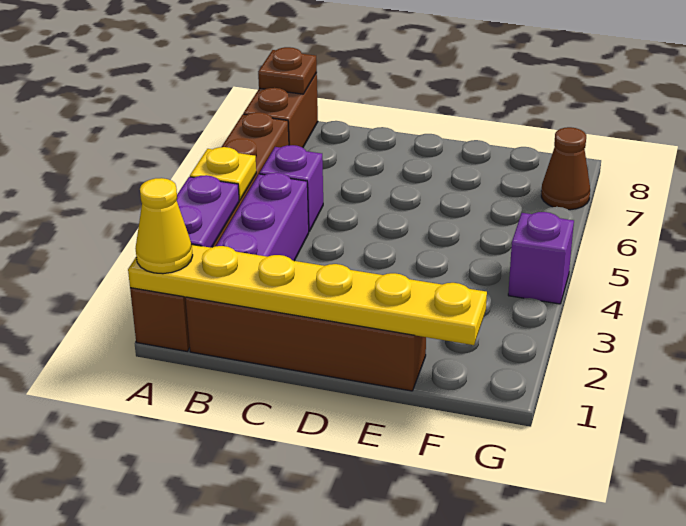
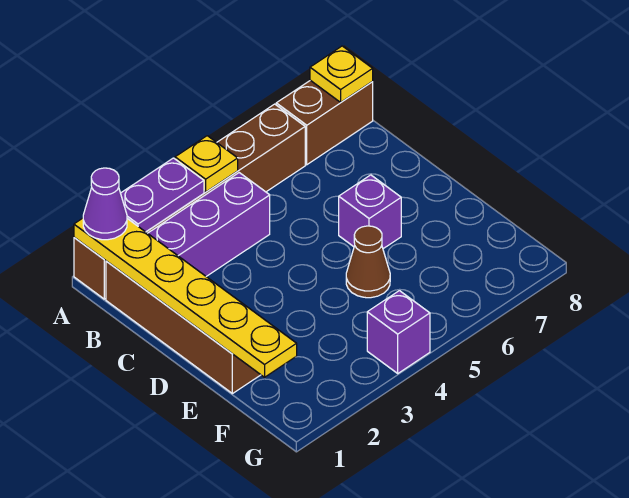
yellow cone A1 level 3 -> purple cone A1 level 3
brown plate A8 level 2 -> yellow plate A8 level 2
purple brick B5 level 1 -> purple brick D6 level 1
brown cone G7 level 1 -> brown cone E5 level 1

